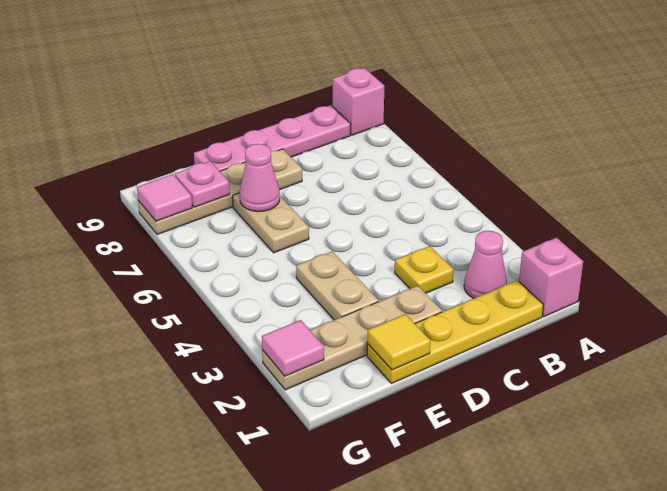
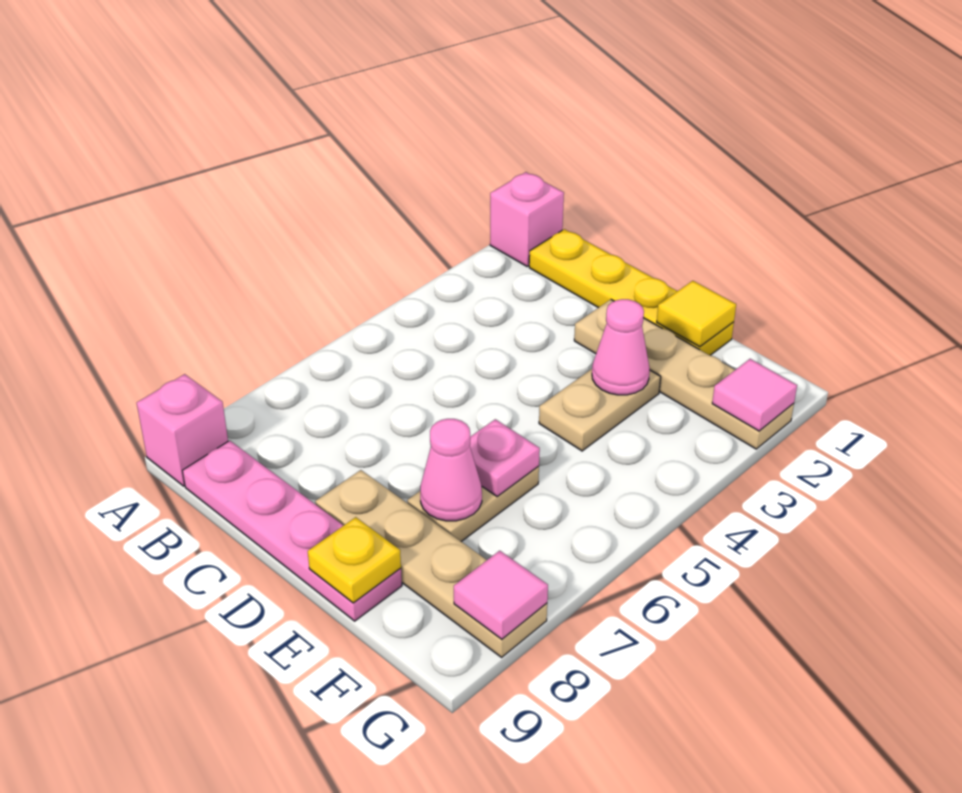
pink cone B2 level 1 -> pink cone E3 level 2
yellow plate C3 level 1 -> yellow plate E9 level 2
pink plate F8 level 2 -> pink plate E6 level 2

